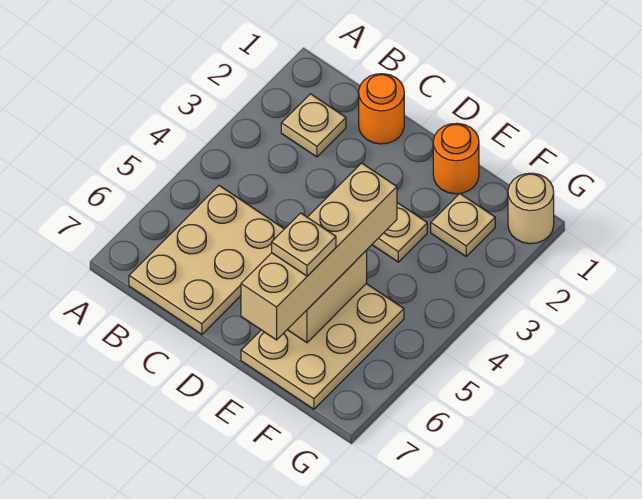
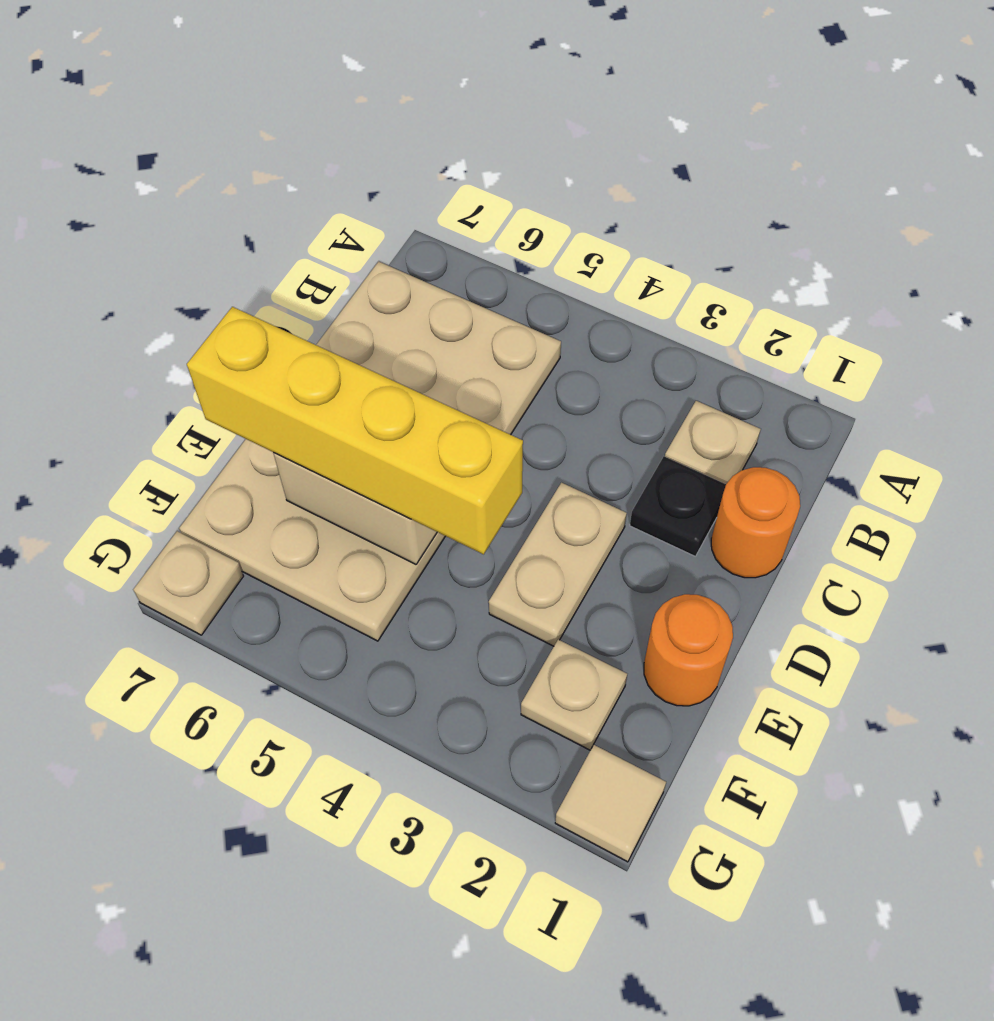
none -> black plate C2 level 1
tan brick E4:E7 level 3 -> yellow brick E4:E7 level 3
tan plate E6 level 4 -> tan plate G7 level 1
tan round brick G1 level 1 -> tan tile G1 level 1

